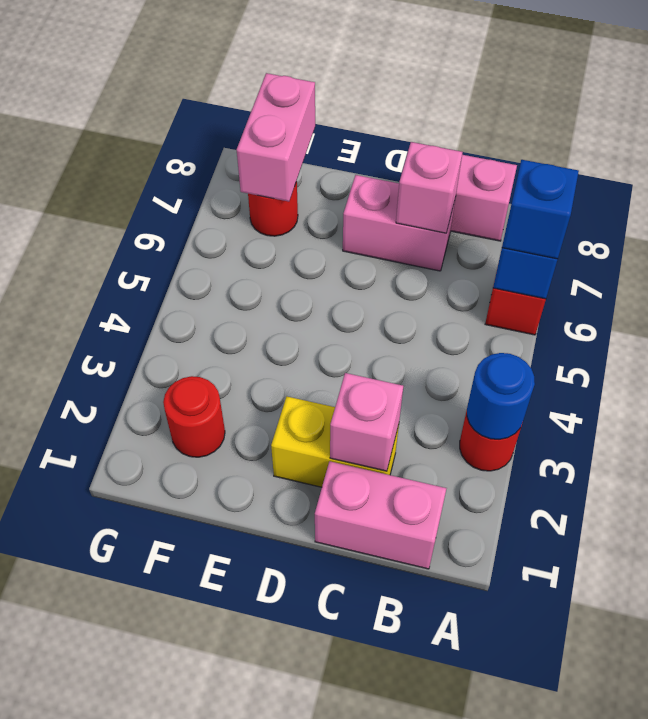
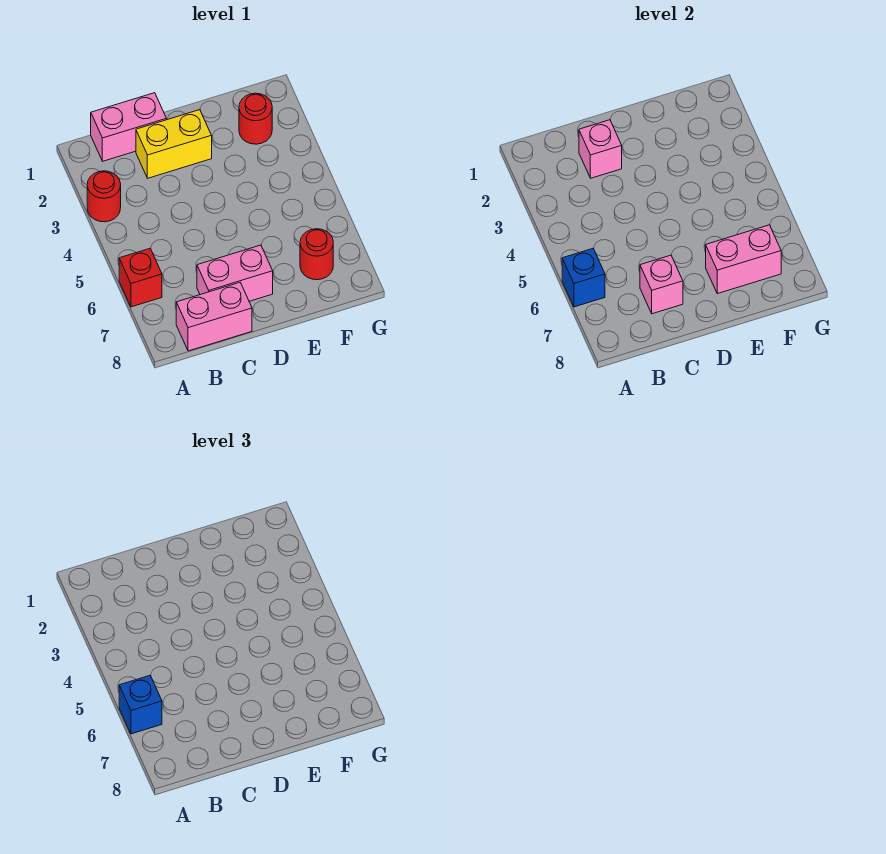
blue round brick A3 level 2 -> none
pink brick F7:F8 level 2 -> pink brick E7:F7 level 2

